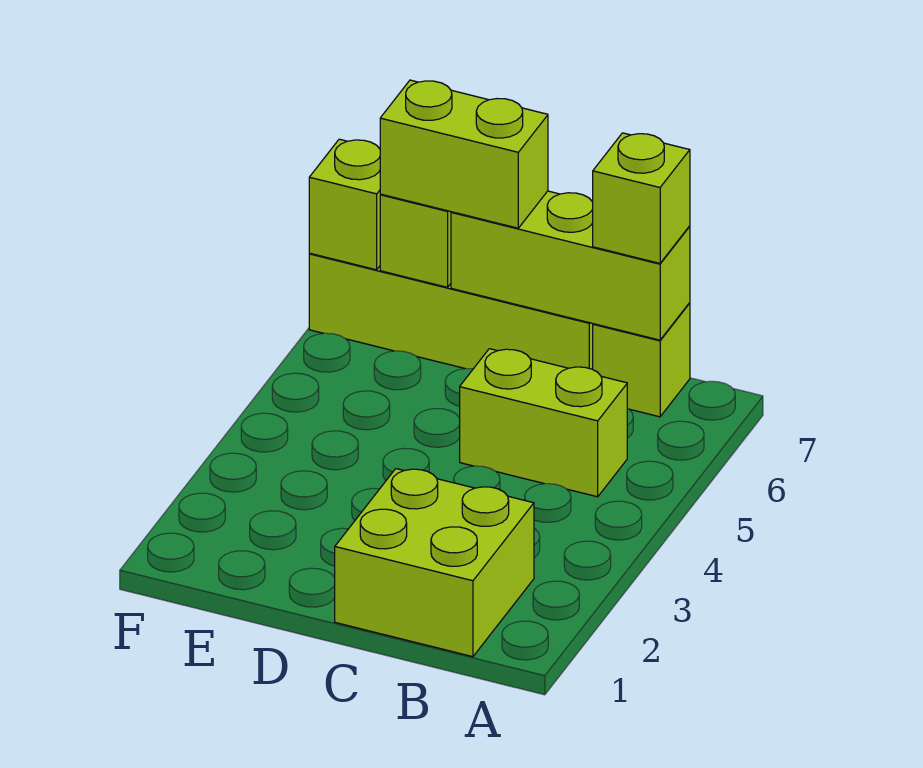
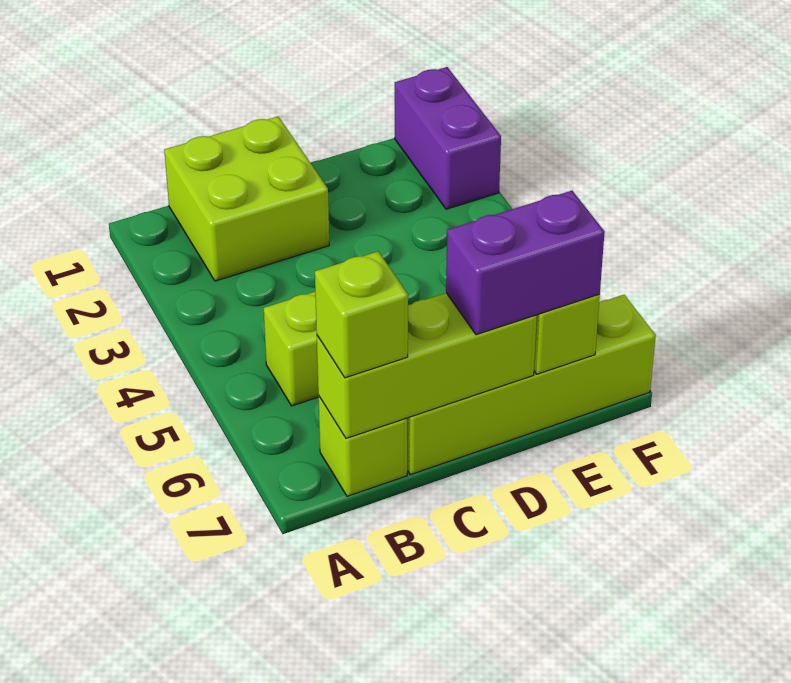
lime brick D7:E7 level 3 -> purple brick D7:E7 level 3
none -> purple brick F1:F2 level 1
lime brick F7 level 2 -> none

